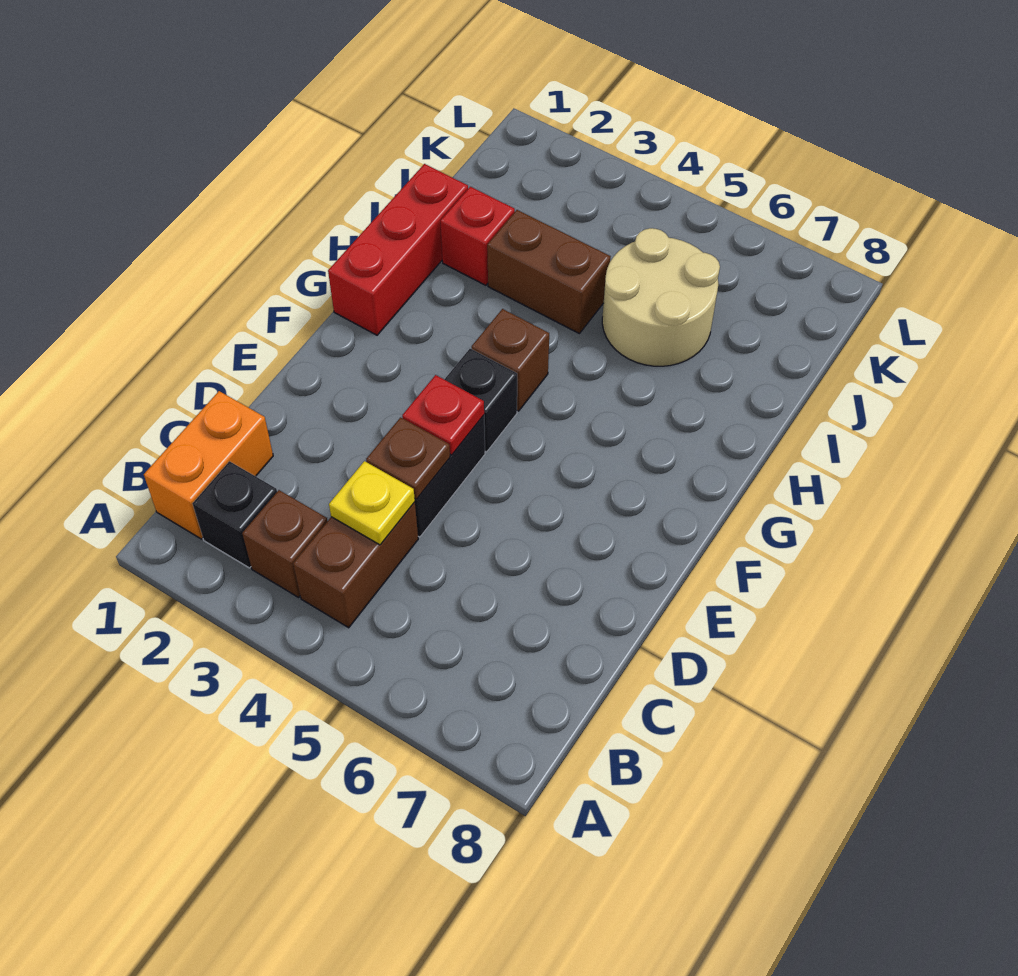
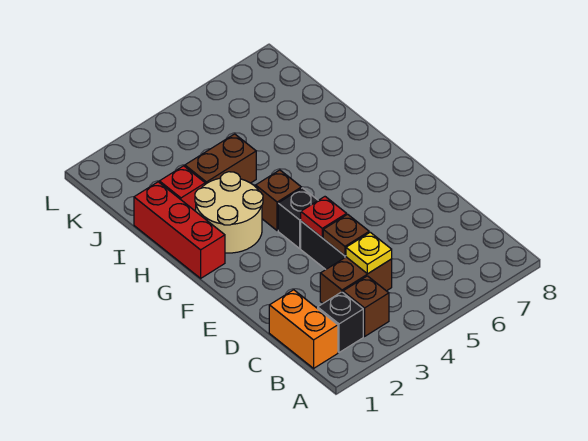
brown brick B4:C4 level 1 -> brown brick C3:C4 level 1
tan round brick I5:J6 level 1 -> tan round brick G2:H3 level 1

